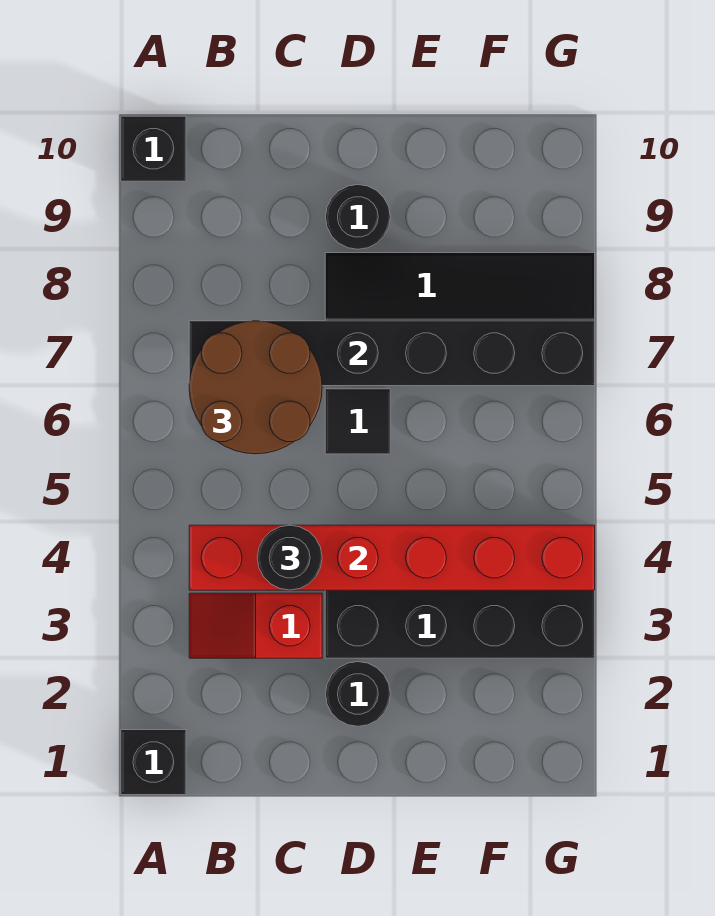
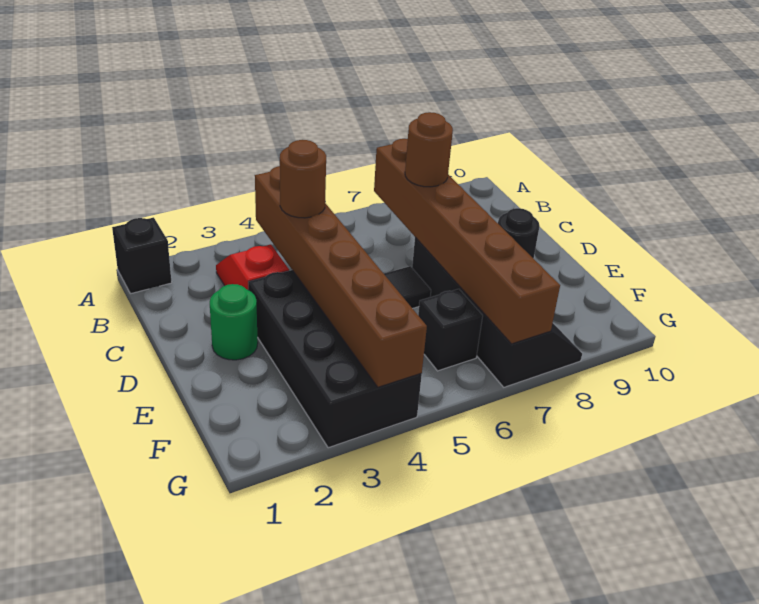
black brick A10 level 1 -> black brick F6 level 1
red brick B4:G4 level 2 -> brown brick B4:G4 level 2
brown round brick B6:C7 level 3 -> brown round brick C7 level 3
black brick B7:G7 level 2 -> brown brick B7:G7 level 2
black round brick C4 level 3 -> brown round brick C4 level 3
black round brick D2 level 1 -> green round brick D2 level 1

